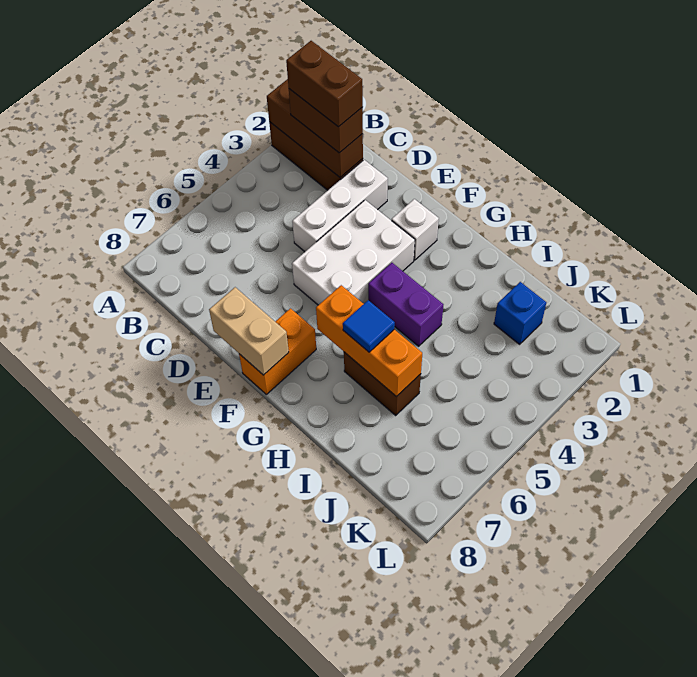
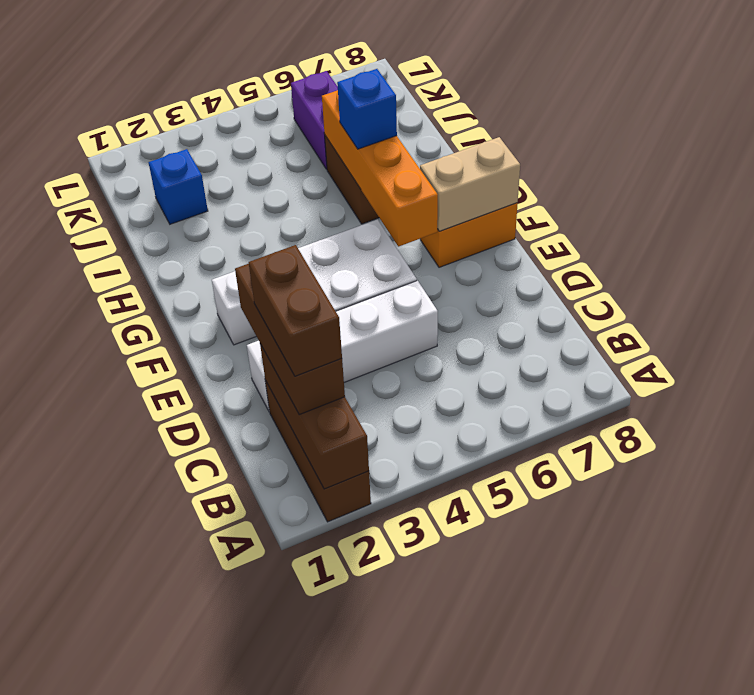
brown brick B2:C2 level 3 -> brown brick B2:D2 level 3
white brick D2:D4 level 1 -> white brick D2:D5 level 1
tan brick E8:F8 level 2 -> tan brick F7:F8 level 2
purple brick G4:H4 level 1 -> purple brick J6:K6 level 1
orange brick G6:I6 level 2 -> orange brick F6:I6 level 2
blue tile H6 level 3 -> blue brick H6 level 3

